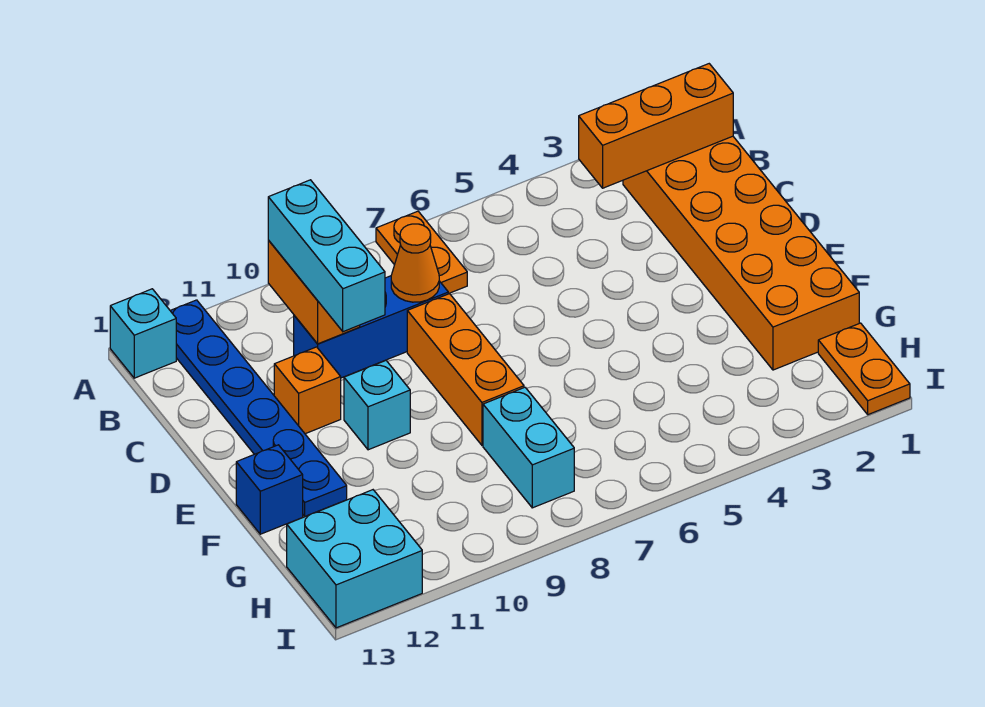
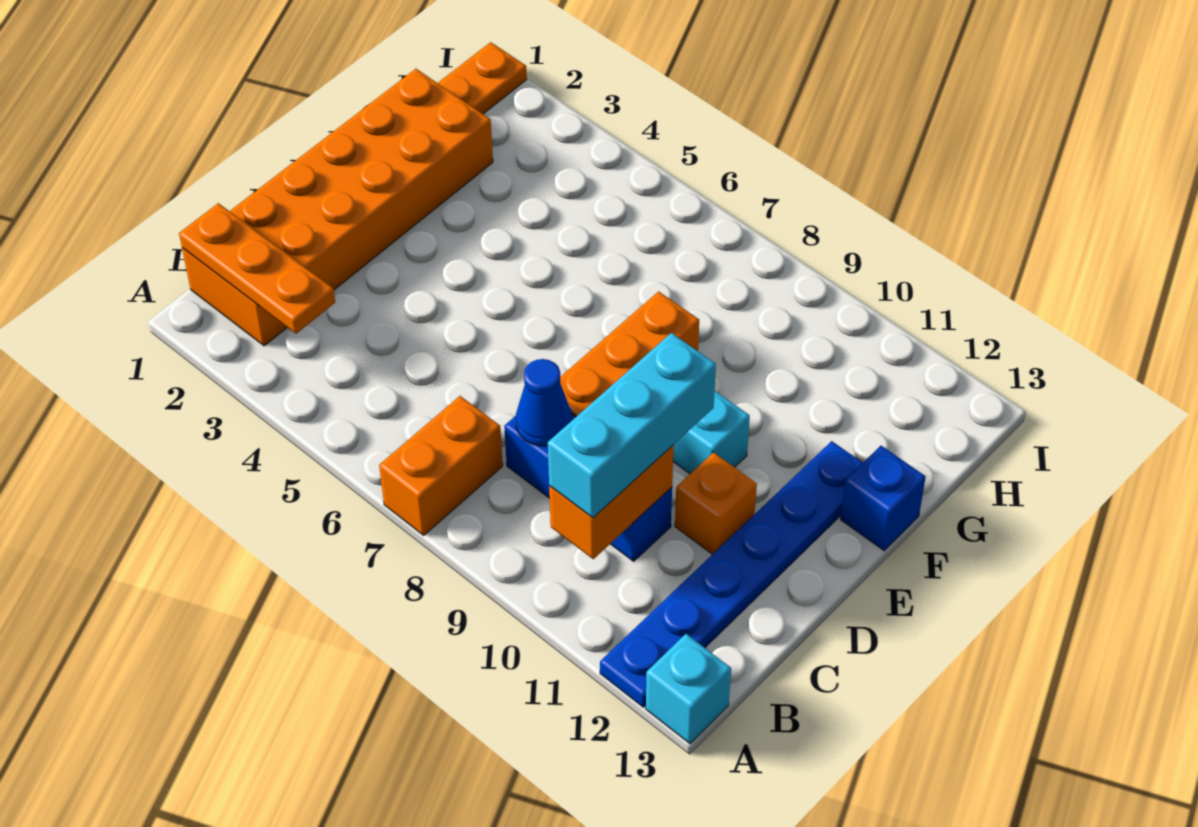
orange plate A7:B7 level 1 -> orange brick A7:B7 level 1
orange brick B1:B3 level 2 -> orange plate B1:B3 level 2
orange cone C8 level 2 -> blue cone C8 level 2
cyan brick G8:H8 level 1 -> none
cyan brick H12:I13 level 1 -> none

